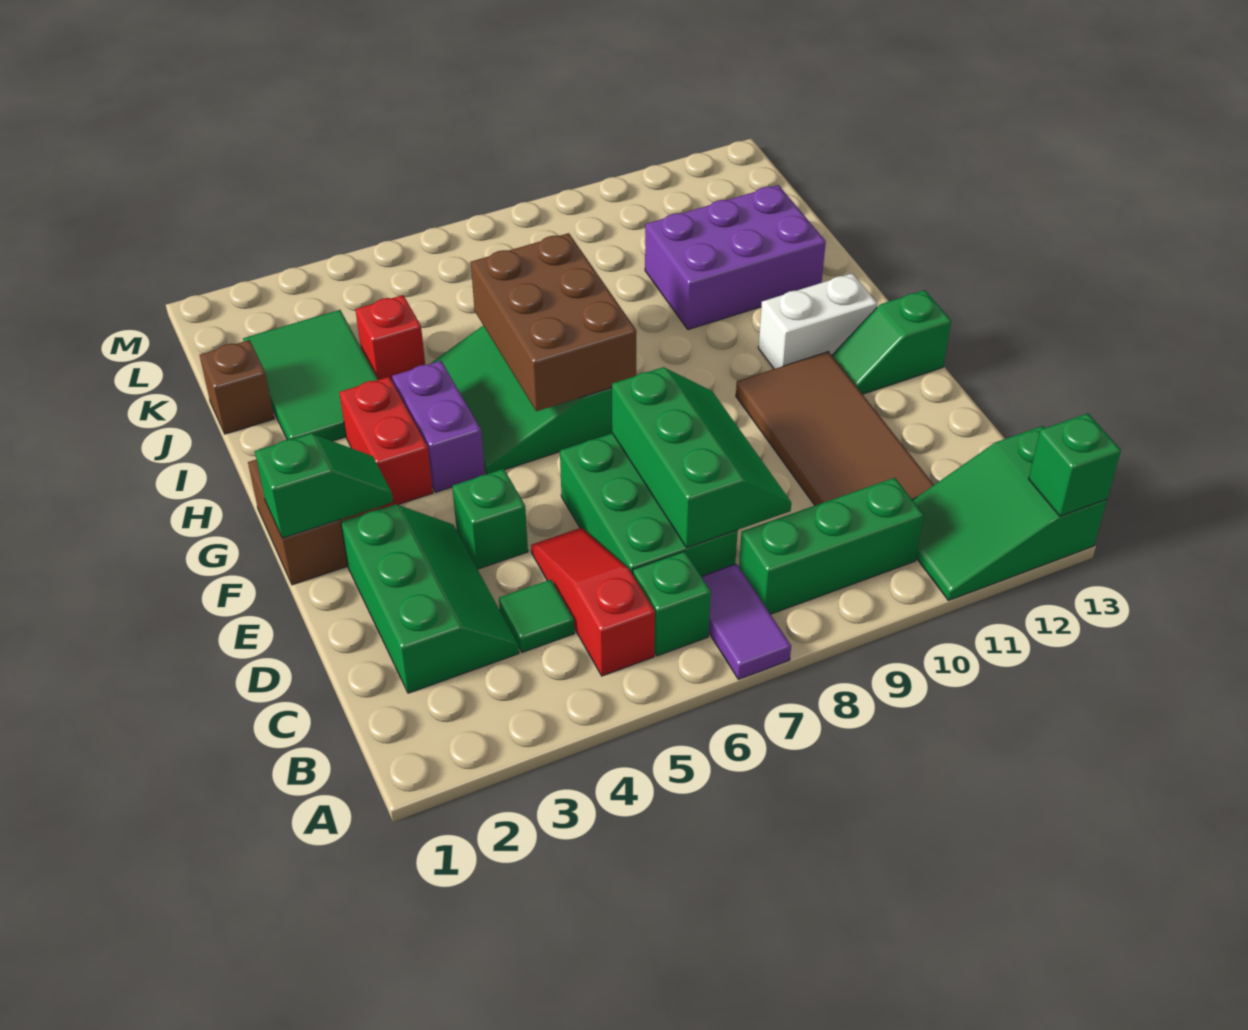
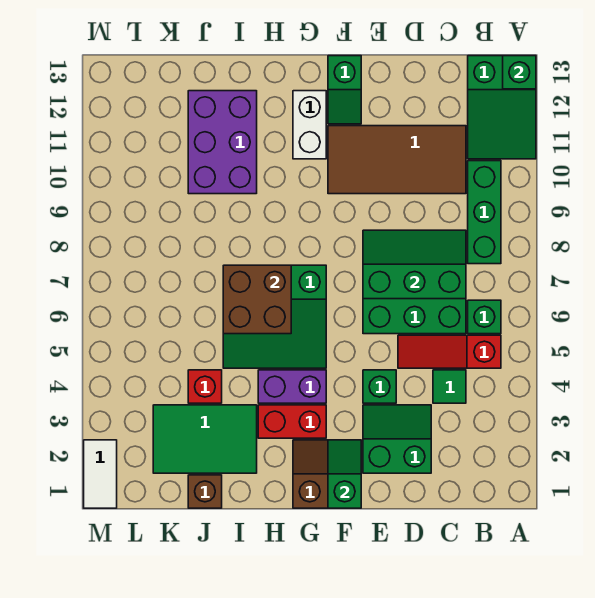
purple tile A7:B7 level 1 -> none
green slope C2:E3 level 1 top 2 -> green slope D2:E3 level 1 top 2
brown brick G6:I7 level 2 -> brown brick H6:I7 level 2
none -> white tile M1:M2 level 1

